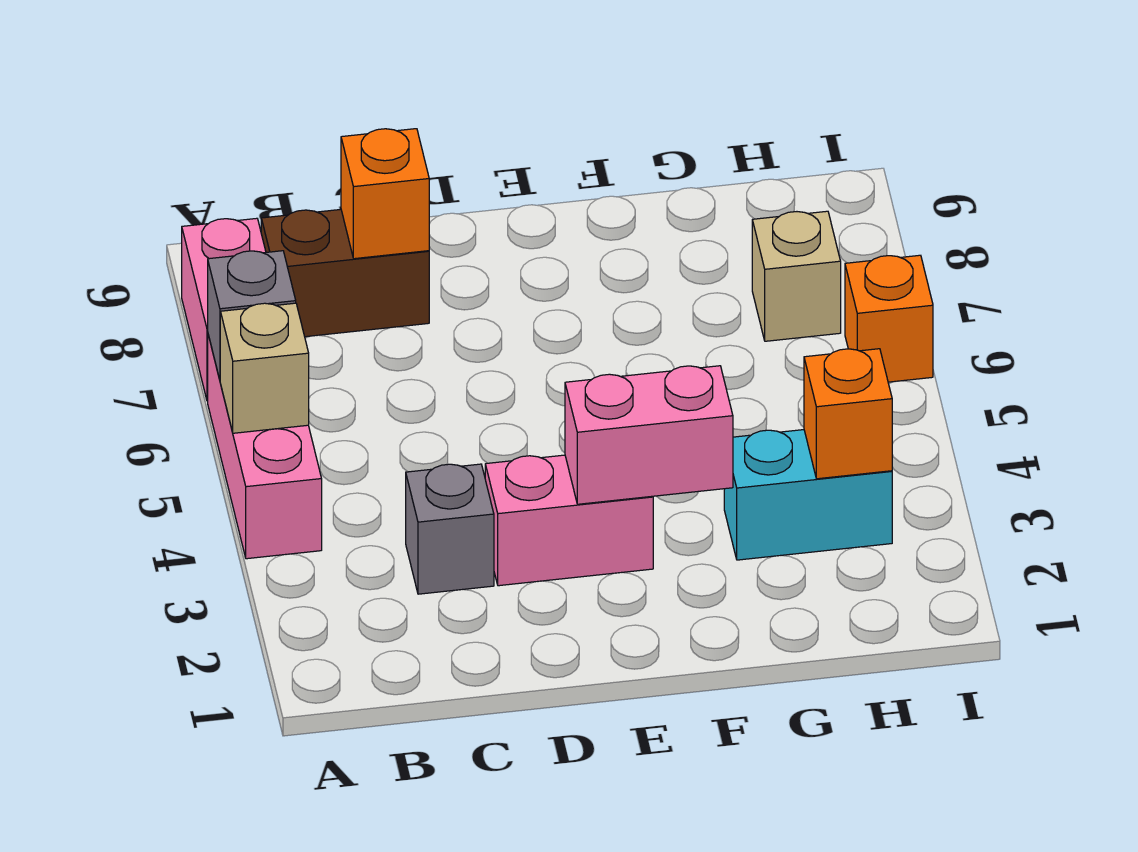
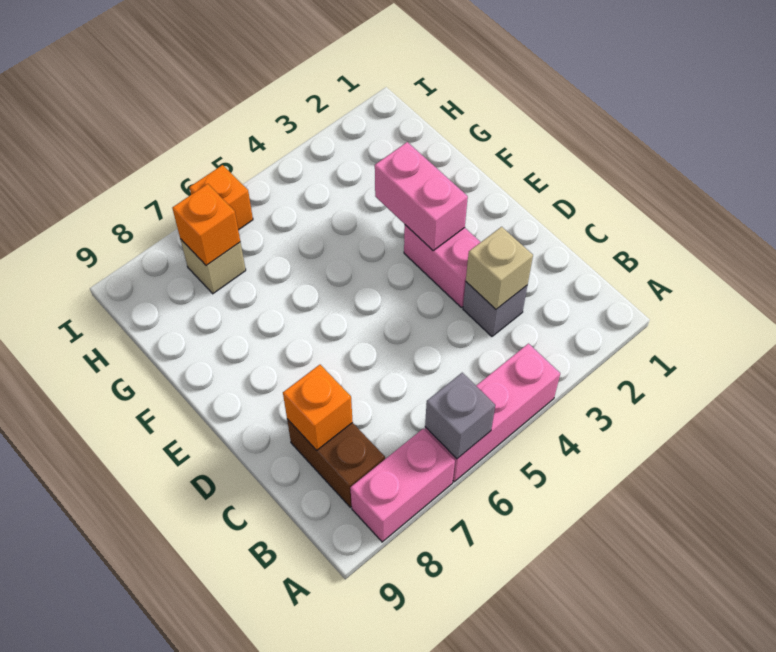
tan brick A5 level 2 -> tan brick C3 level 2
cyan brick G3:H3 level 1 -> none
orange brick H3 level 2 -> orange brick H7 level 2

